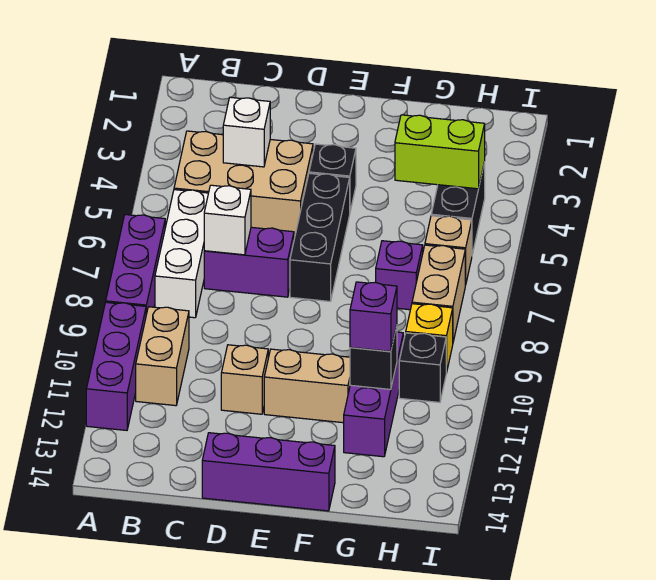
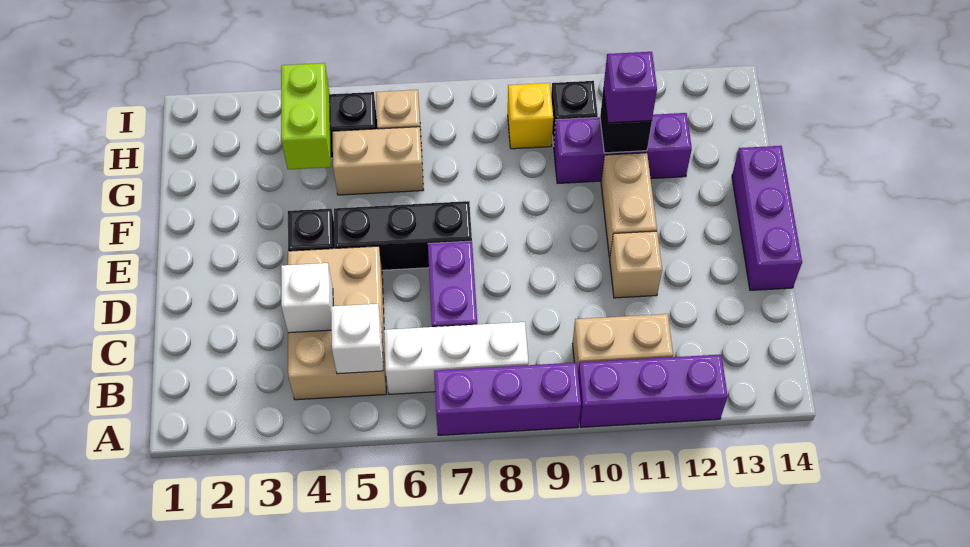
white brick C7 level 2 -> white brick B5 level 2
purple brick G7 level 1 -> none
tan brick H7:H8 level 1 -> tan brick G5:G6 level 1

